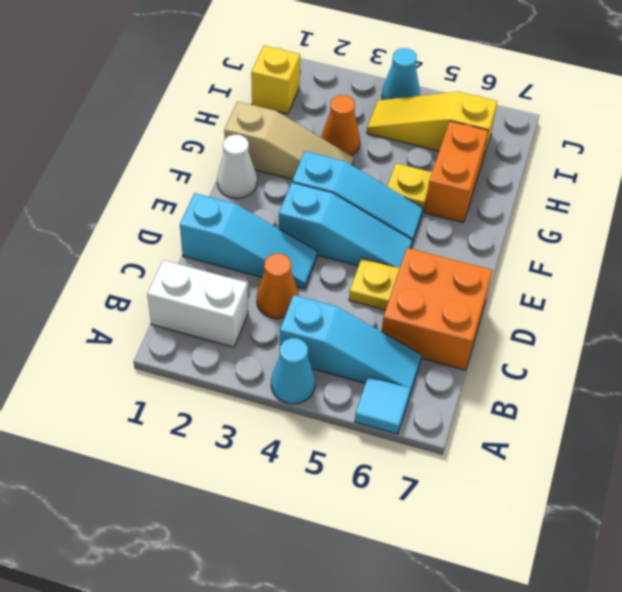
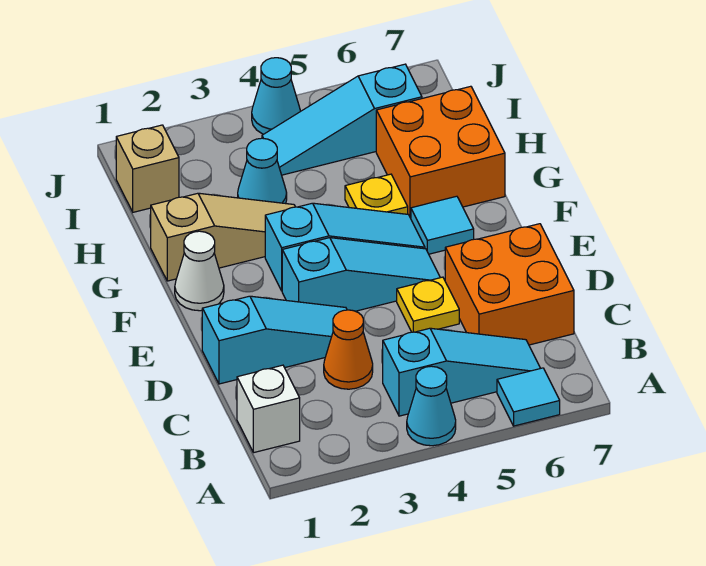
white brick B1:B2 level 1 -> white brick B1 level 1
none -> cyan tile F6 level 1
orange brick G6:H6 level 1 -> orange brick G6:H7 level 1
orange cone H3 level 1 -> cyan cone H3 level 1
yellow brick I1 level 1 -> tan brick I1 level 1
yellow slope I4:I6 level 1 top 6 -> cyan slope I4:I6 level 1 top 6

